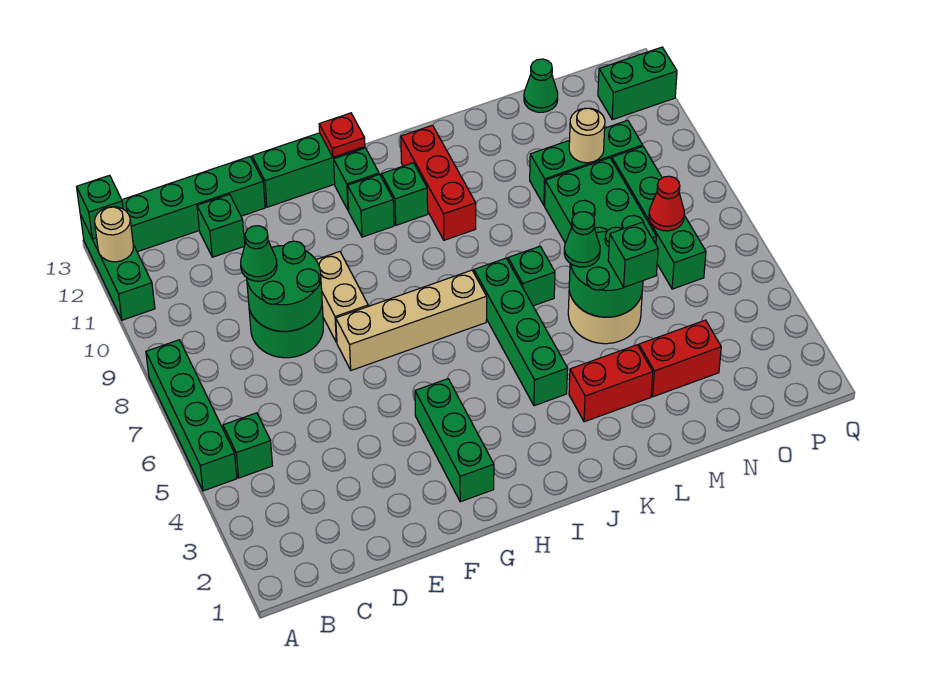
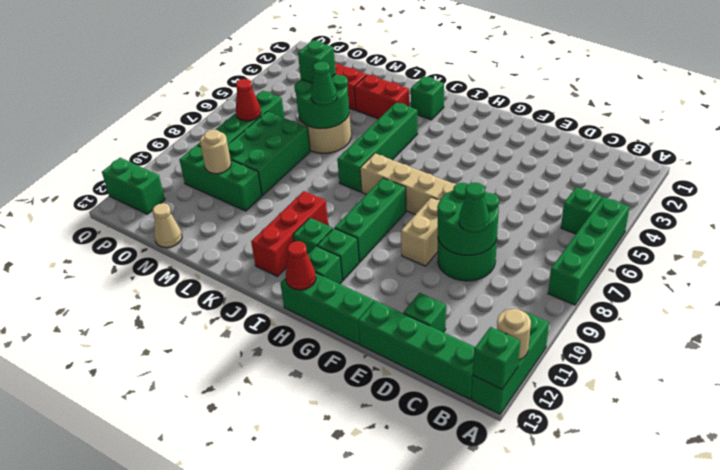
green brick G2:G4 level 1 -> green brick H8:H10 level 1
red plate H13 level 2 -> red cone H13 level 2
green brick K7 level 1 -> green brick J2 level 1
green cone N13 level 1 -> tan cone N13 level 1

